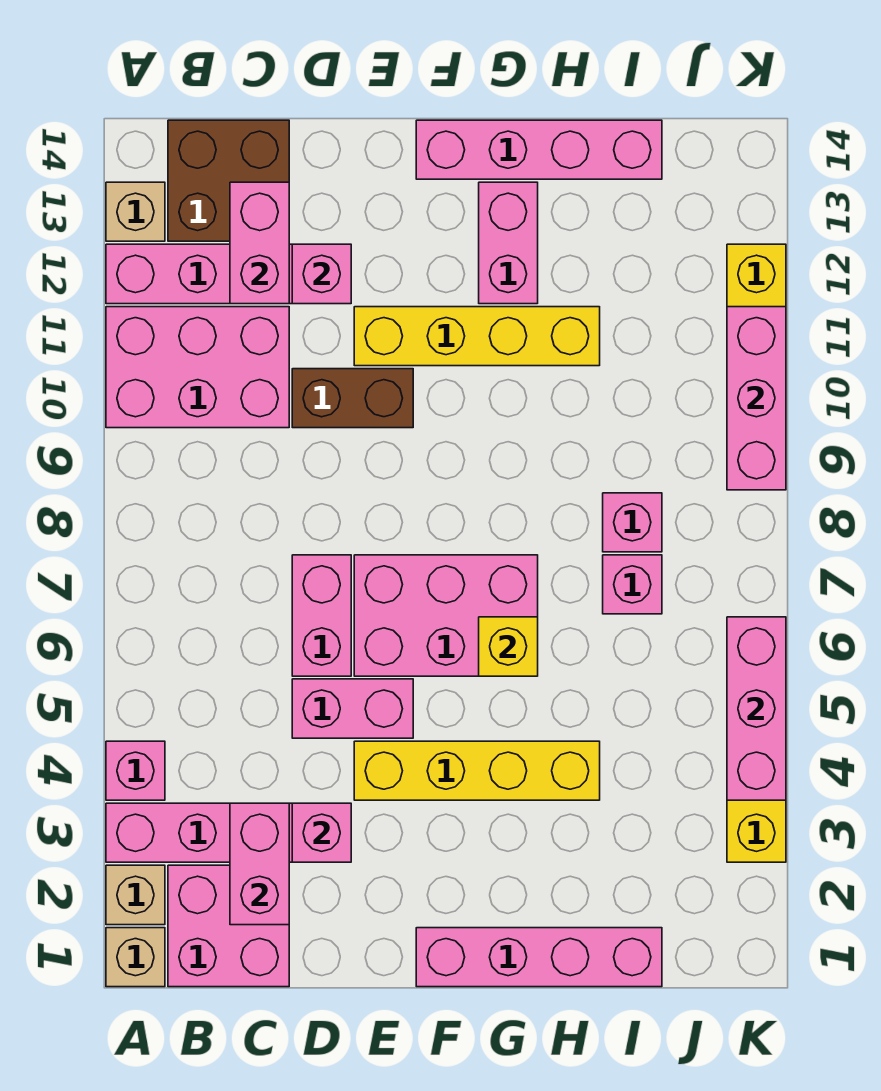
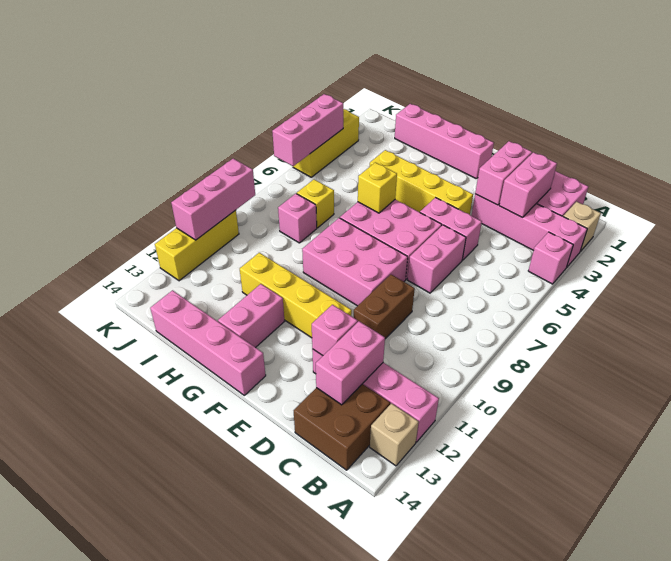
tan brick A1 level 1 -> none
pink brick A10:C11 level 1 -> pink brick E8:G9 level 1
pink brick D3 level 2 -> pink brick D2:D3 level 2
brown brick D10:E10 level 1 -> brown brick D9:D10 level 1
pink brick I7 level 1 -> yellow brick I7 level 1

